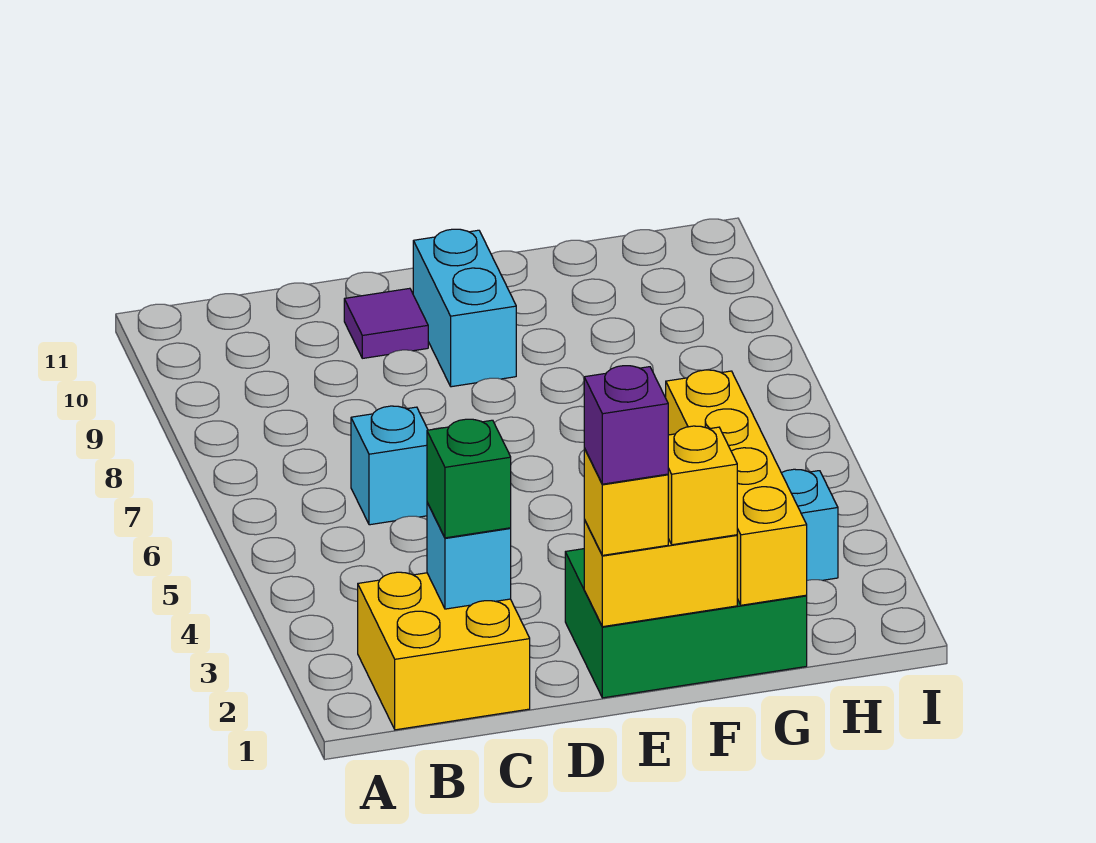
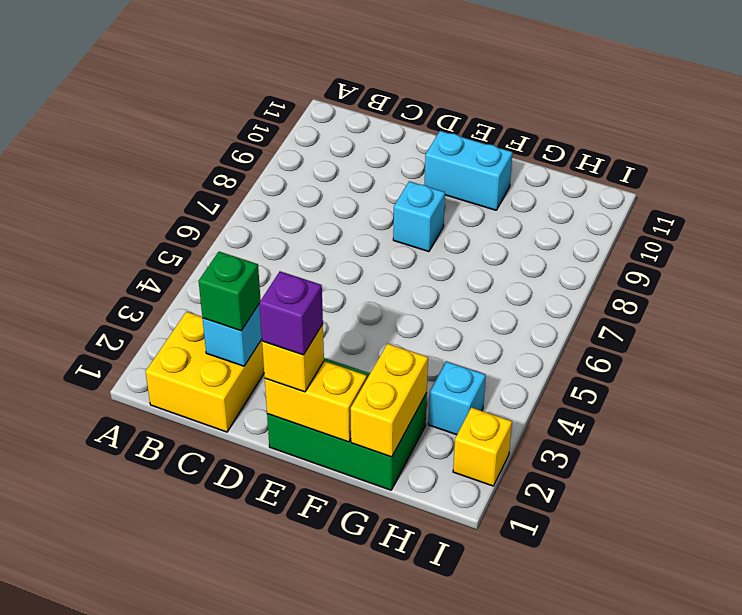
cyan brick C6 level 1 -> cyan brick E8 level 1
purple tile D10 level 1 -> none
cyan brick E9:E10 level 1 -> cyan brick E10:F10 level 1
yellow brick F1 level 3 -> yellow brick I2 level 1
yellow brick G1:G4 level 2 -> yellow brick G1:G2 level 2

